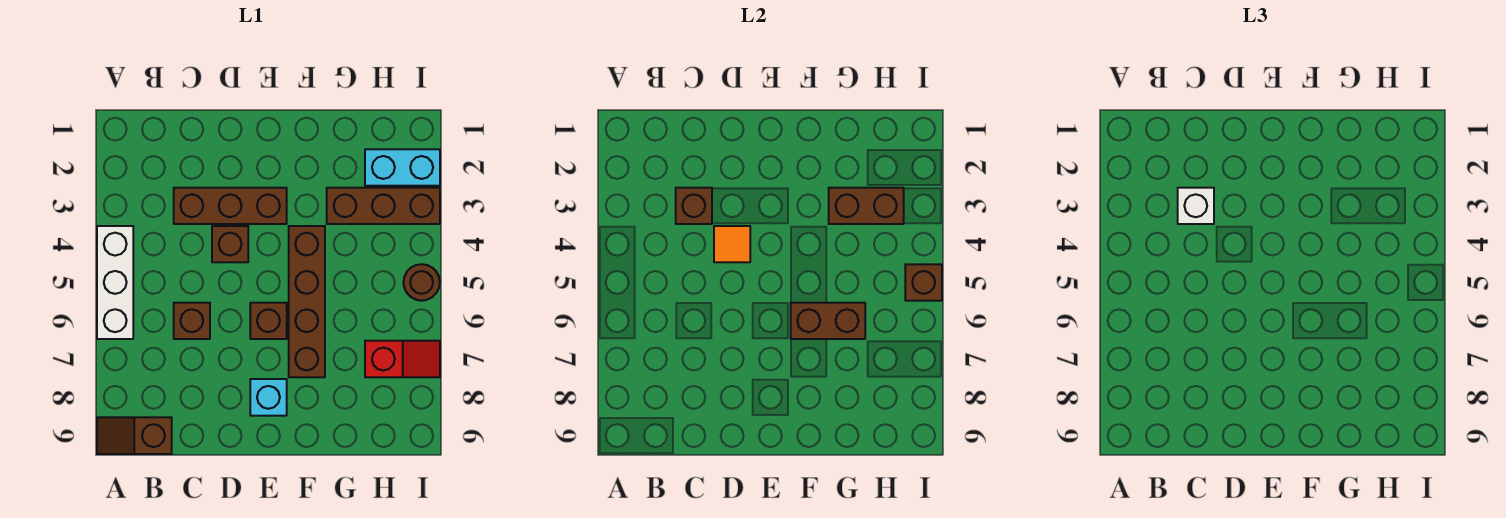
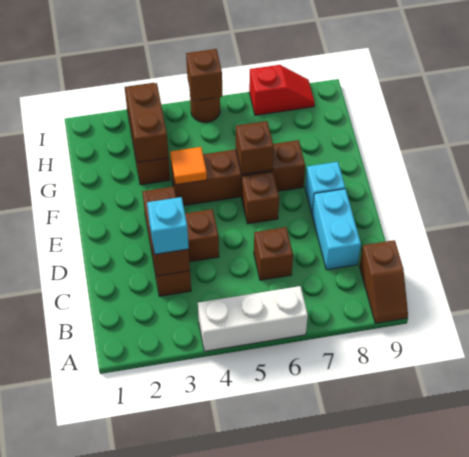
white brick C3 level 3 -> cyan brick C3 level 3
orange tile D4 level 2 -> orange tile F4 level 2
brown brick F6:G6 level 2 -> brown brick F6 level 2
cyan brick H2:I2 level 1 -> cyan brick C8:D8 level 1
red slope H7:I7 level 1 top H -> red slope I7:I8 level 1 top 7

